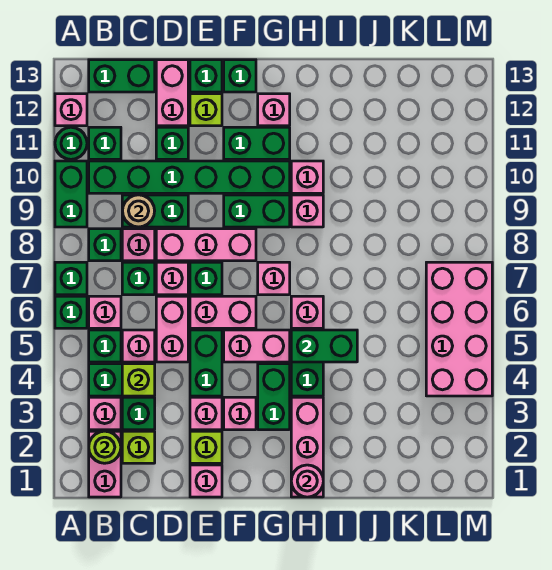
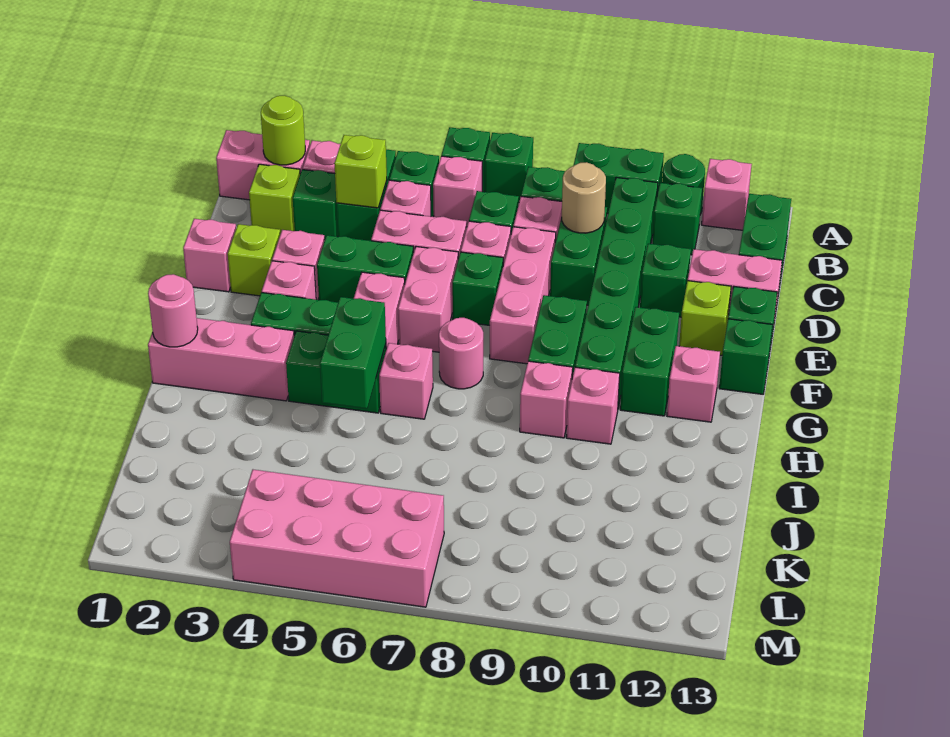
pink brick G7 level 1 -> pink round brick G7 level 1

